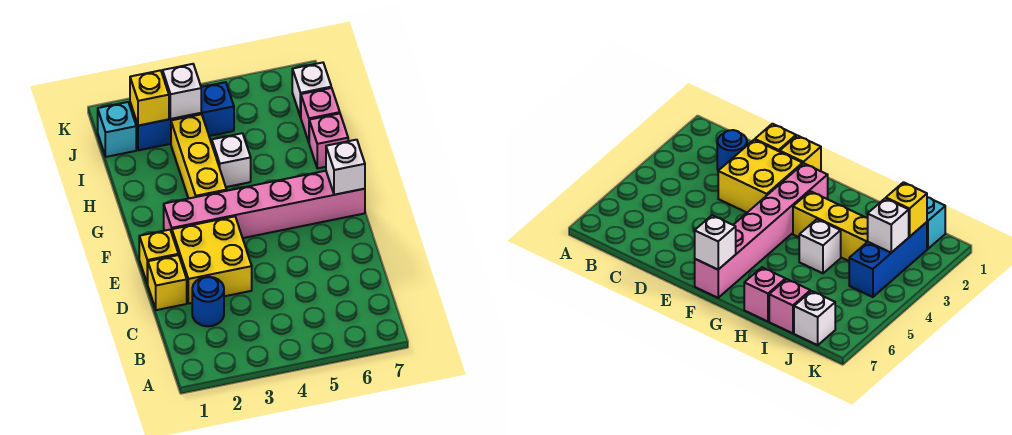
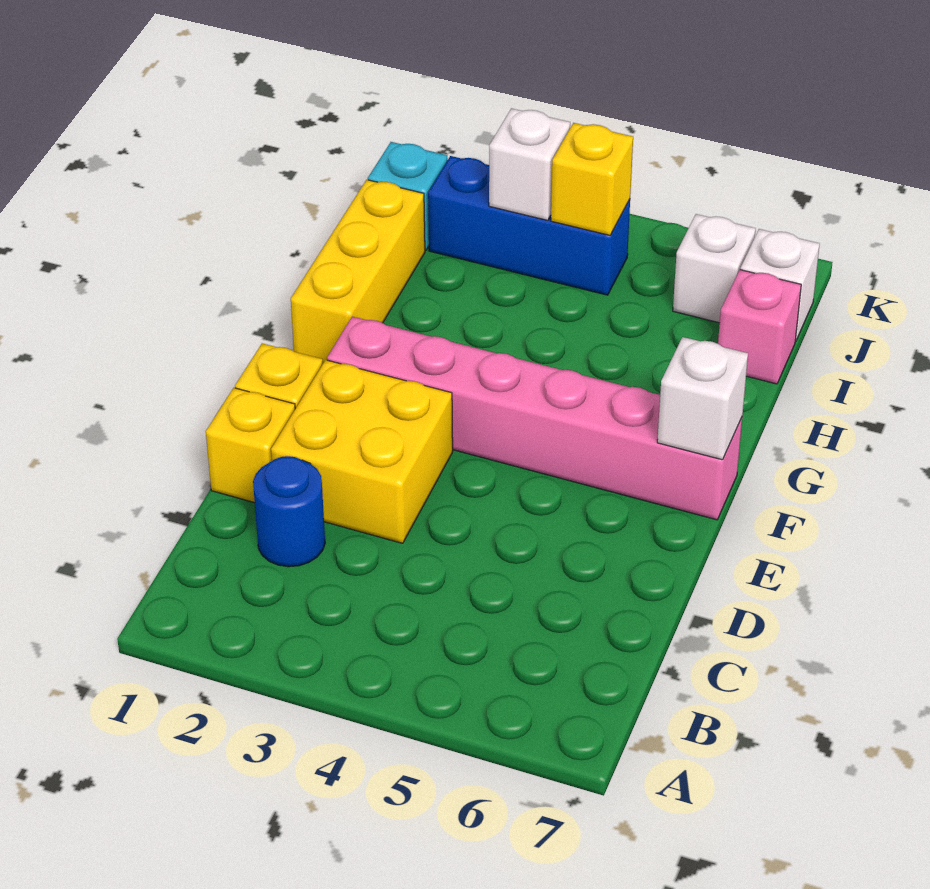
yellow brick G3:I3 level 1 -> yellow brick G1:I1 level 1
white brick H4 level 1 -> white brick J6 level 1
pink brick H7 level 1 -> none
yellow brick J2 level 2 -> yellow brick J4 level 2

